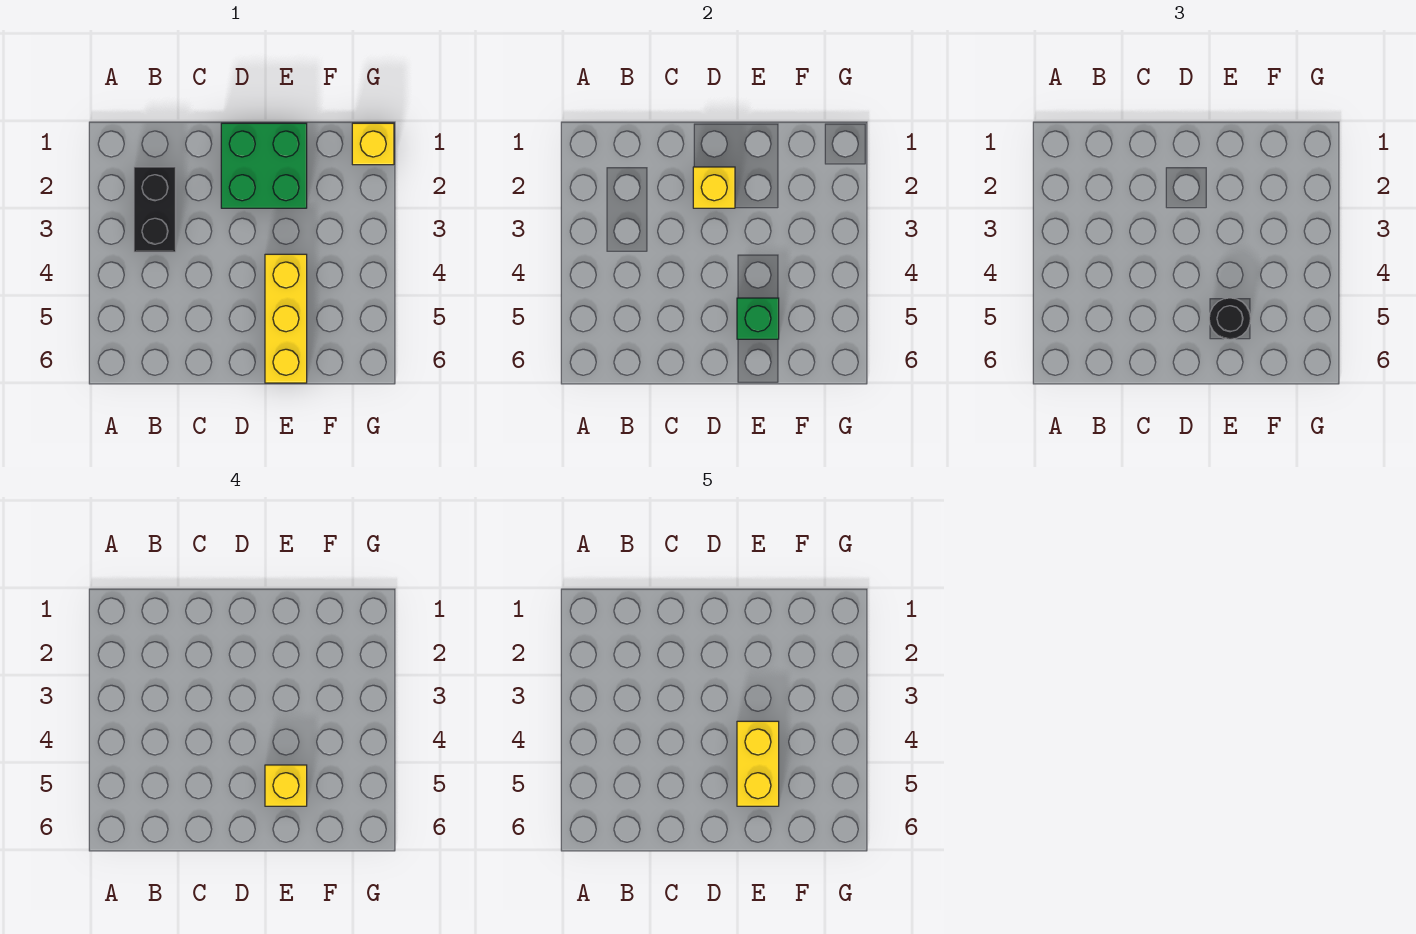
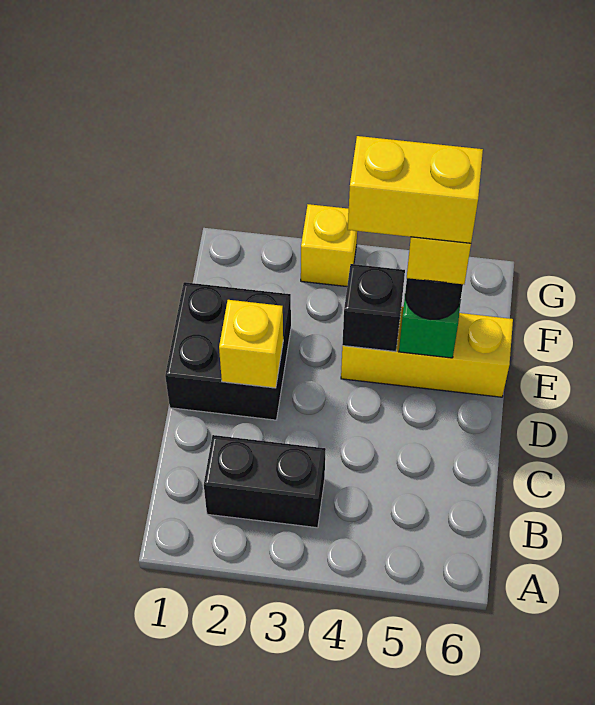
green brick D1:E2 level 1 -> black brick D1:E2 level 1
none -> black brick E4 level 2
yellow brick G1 level 1 -> yellow brick G3 level 1

